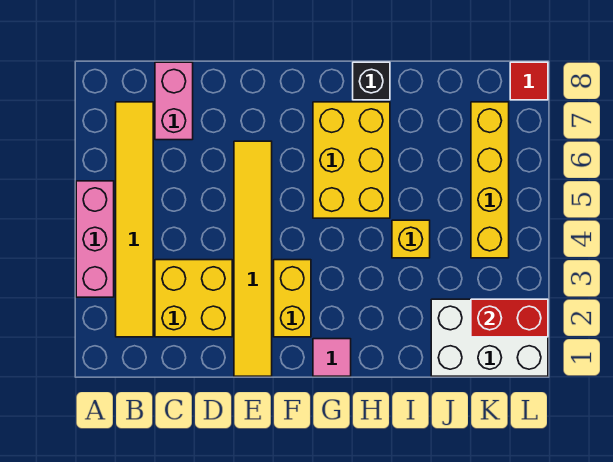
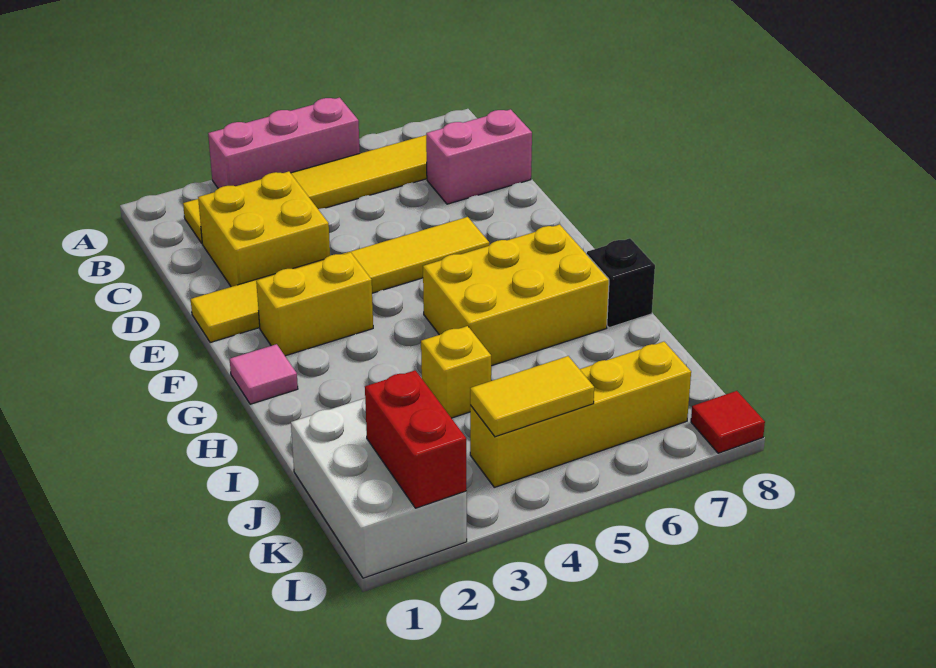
none -> yellow tile K4:K5 level 2

